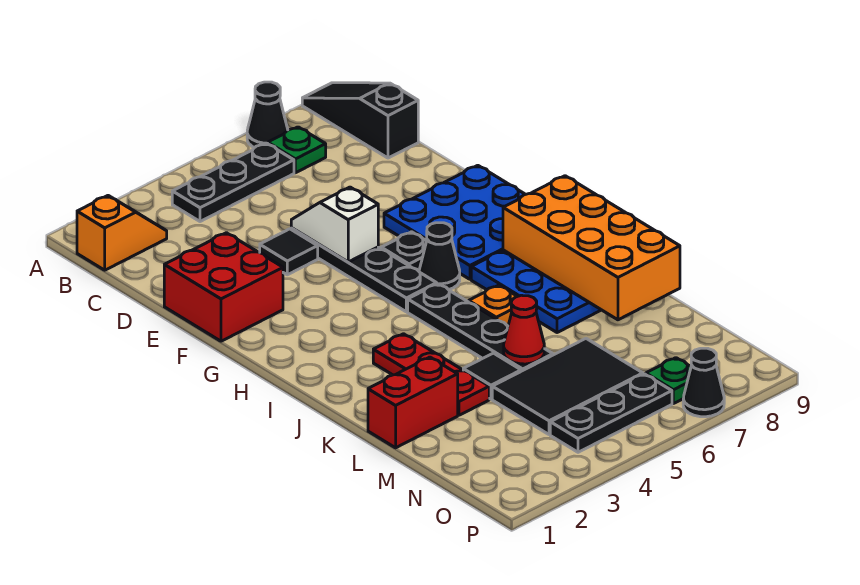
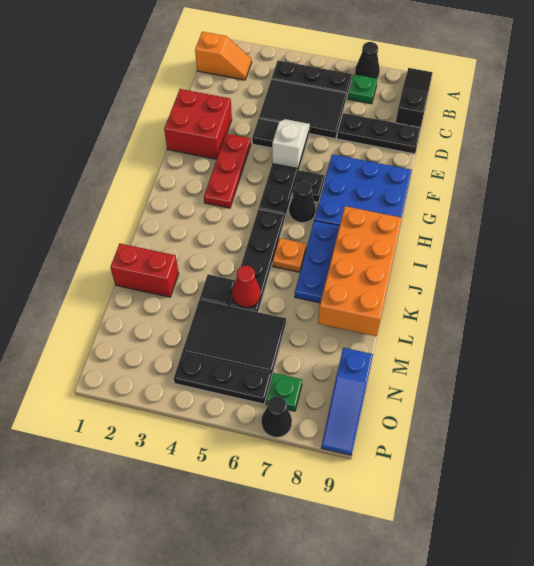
none -> black tile C4:D6 level 1
none -> black plate D7:D9 level 1
red plate J3:L3 level 1 -> red plate F3:H3 level 1
none -> blue slope N9:P9 level 1 top N

